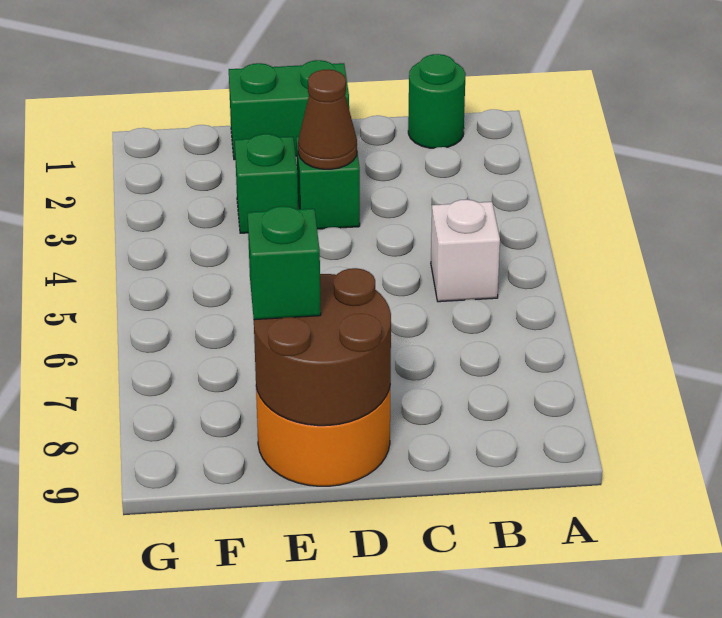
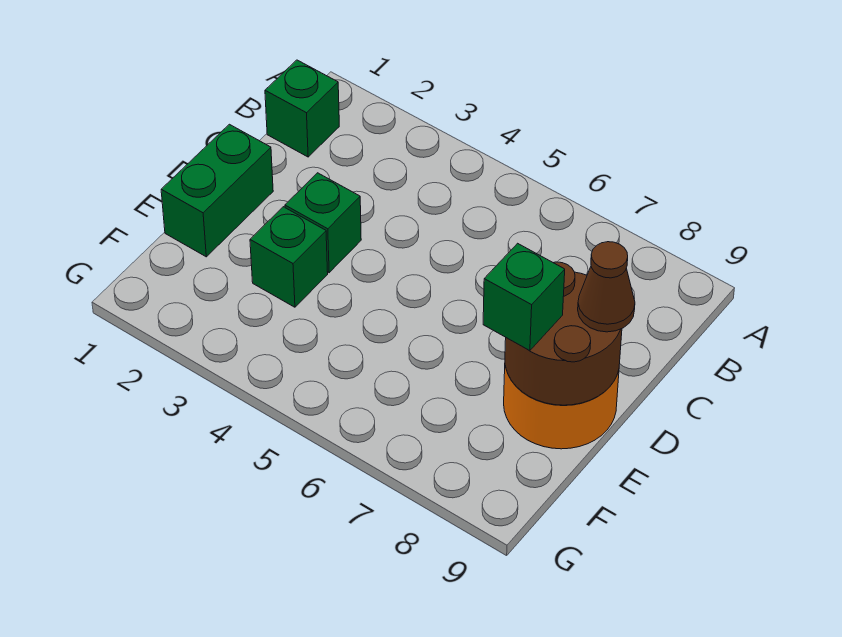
green round brick B1 level 1 -> green brick B1 level 1
white brick B5 level 1 -> none
brown cone D3 level 2 -> brown cone D9 level 3

